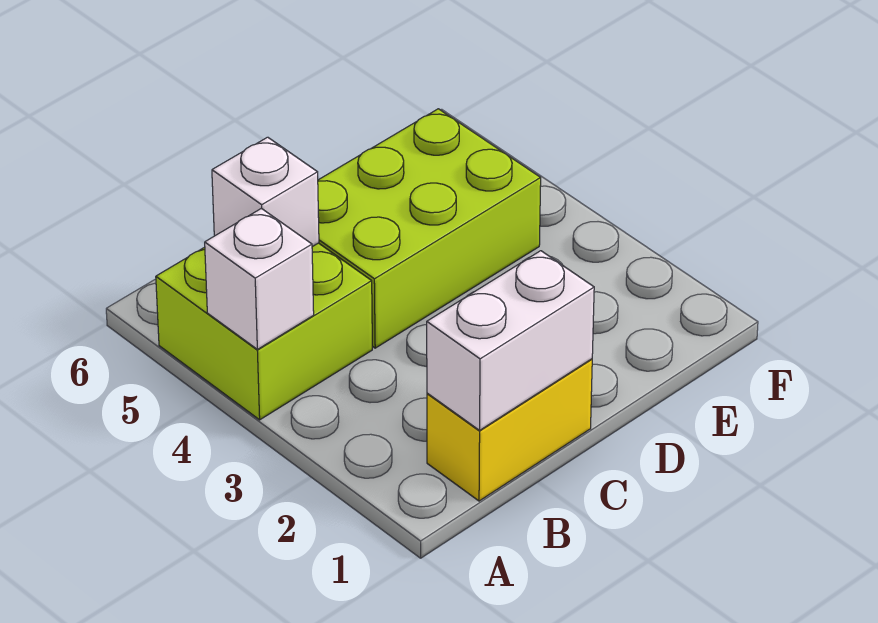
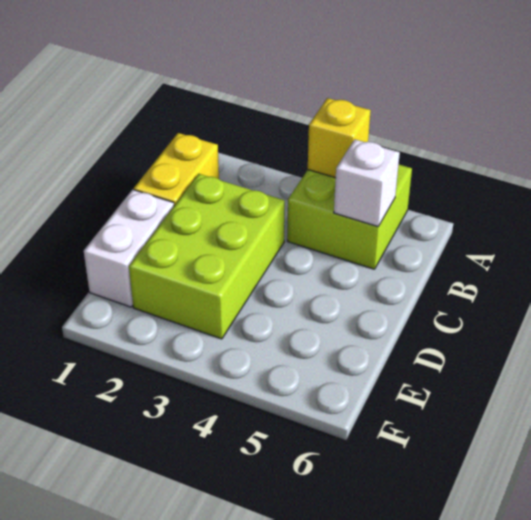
white brick A4 level 2 -> yellow brick A4 level 2
white brick B1:C1 level 2 -> white brick D1:E1 level 1
lime brick C4:E5 level 1 -> lime brick C2:E3 level 1

